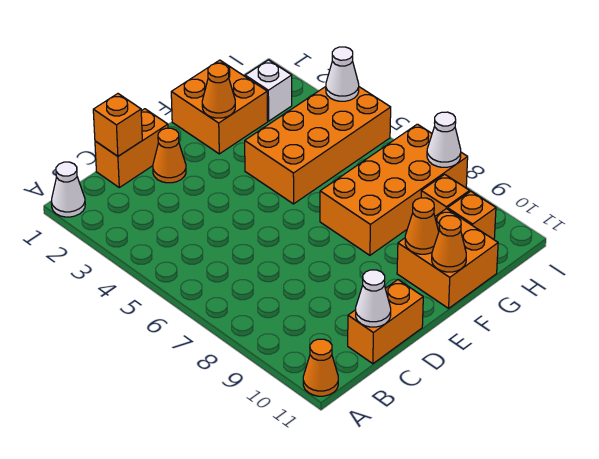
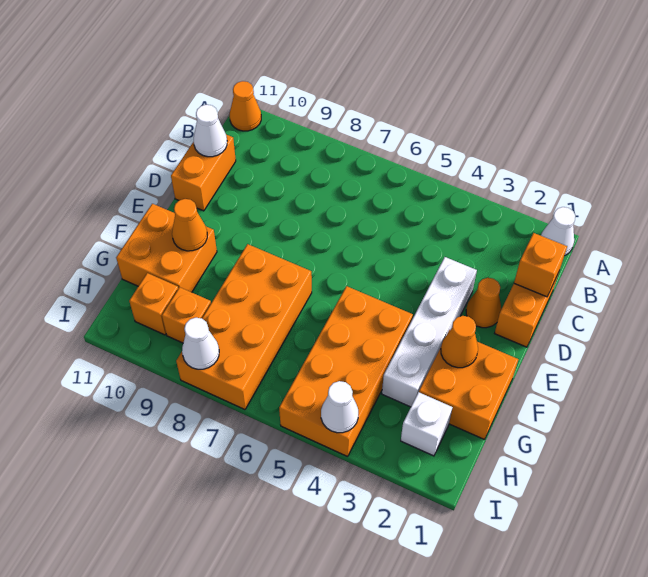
none -> white brick D3:G3 level 1
orange cone F11 level 2 -> none

